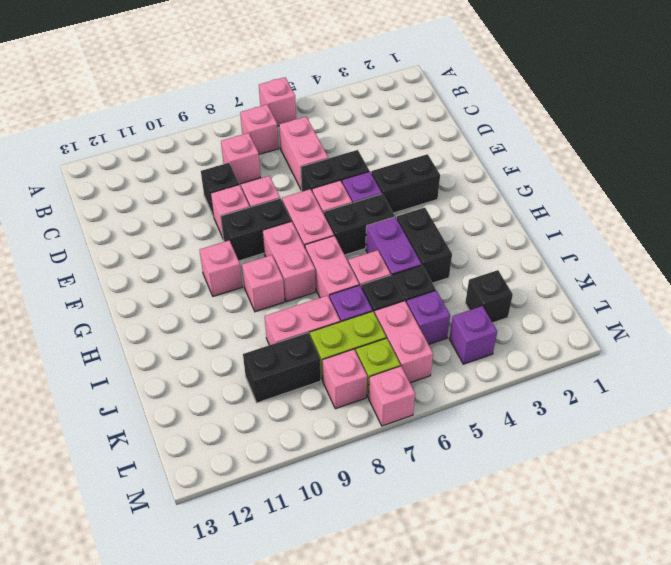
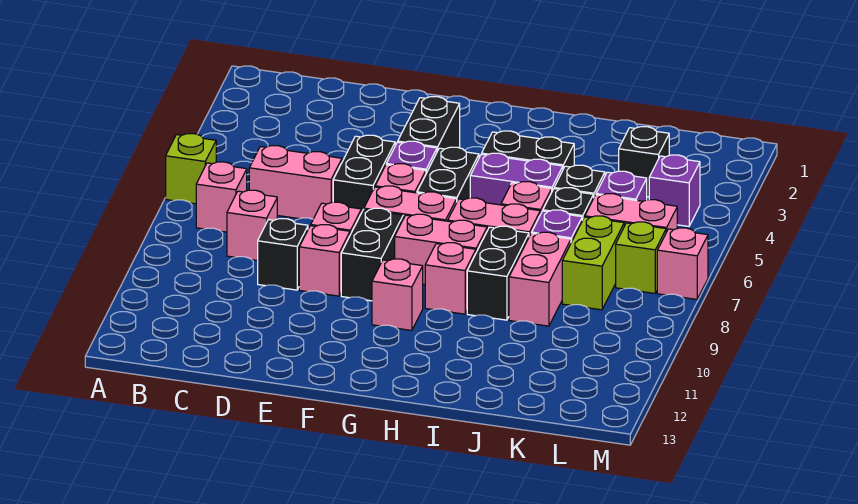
pink brick A6 level 1 -> lime brick A6 level 1
black brick K9:K10 level 1 -> black brick I8:I9 level 1
pink brick L8 level 1 -> none

